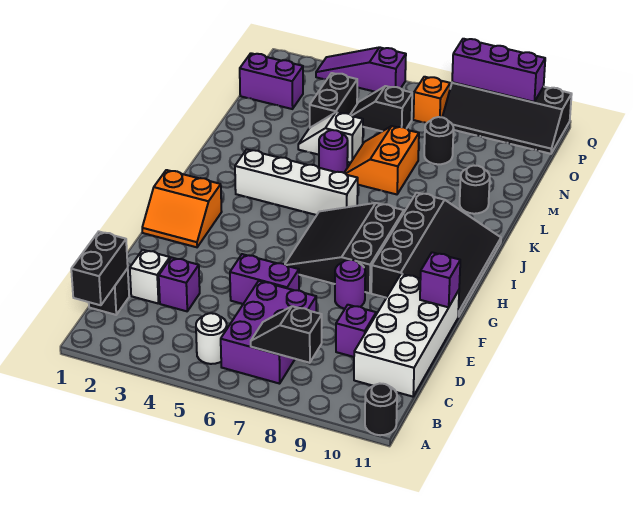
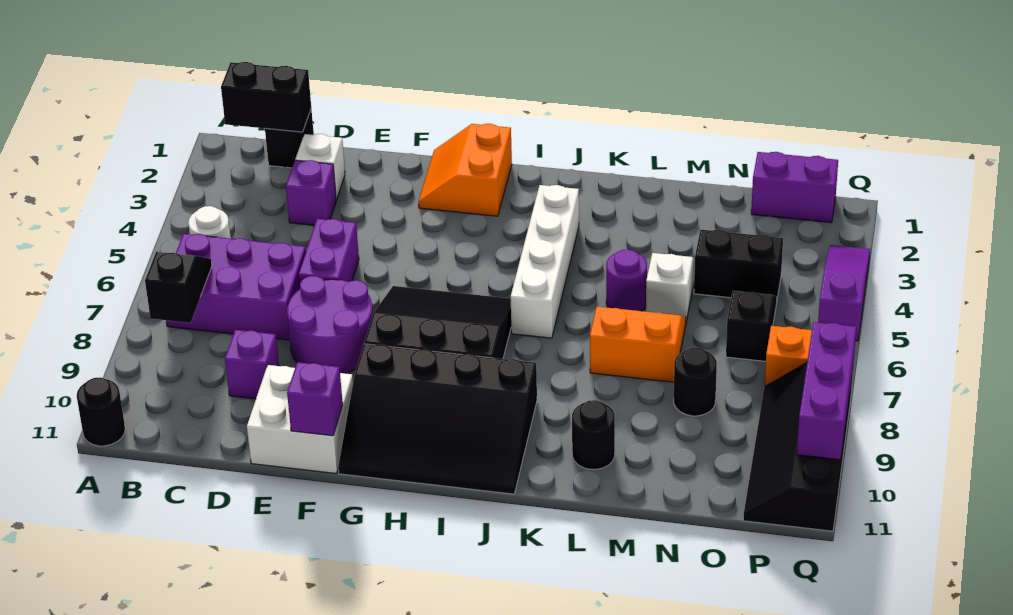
white brick C10:F11 level 1 -> white brick E10:F11 level 1
purple round brick F8 level 1 -> purple round brick E7:F8 level 1
purple brick O1:O2 level 1 -> purple brick O1:P1 level 1

